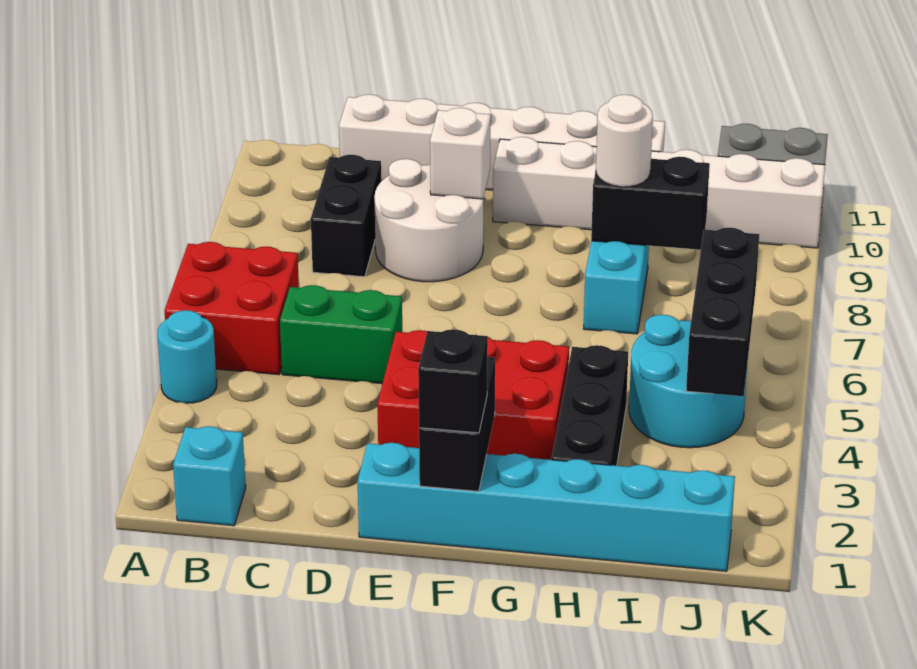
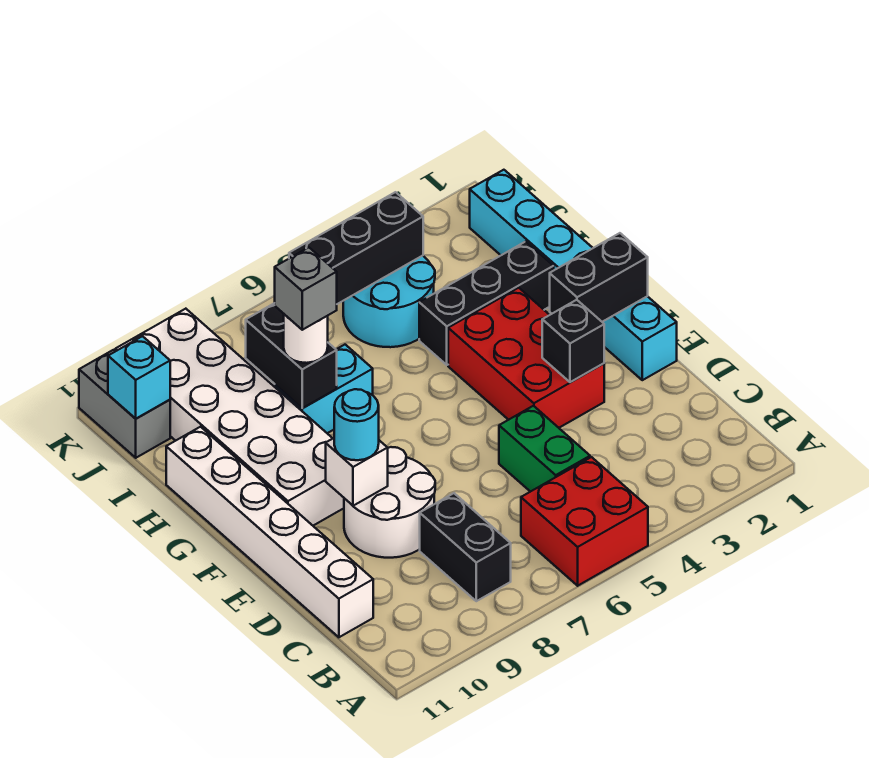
cyan round brick A4 level 1 -> cyan round brick E9 level 3
cyan brick B1 level 1 -> cyan brick J11 level 2
black brick C8:C9 level 1 -> black brick B8:C8 level 1
black brick F1 level 3 -> black brick E3 level 2
white brick F10:K10 level 1 -> white brick F9:K10 level 1
none -> grey brick H8 level 4

